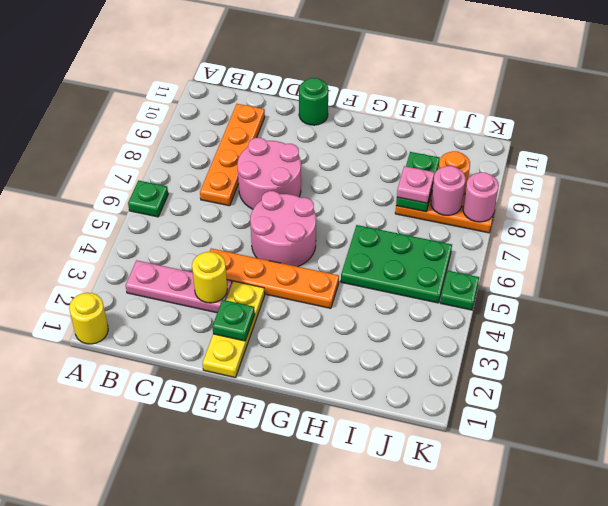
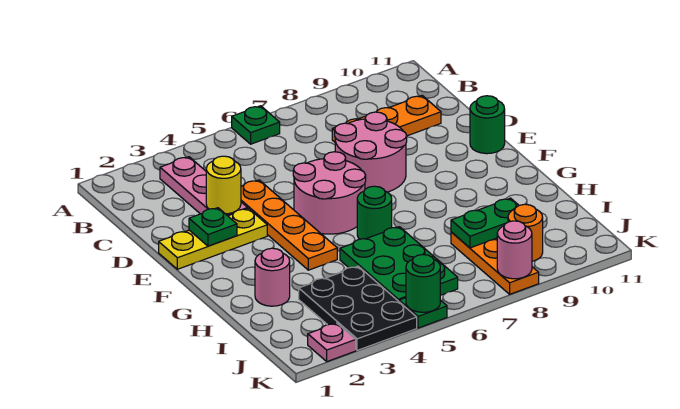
yellow round brick A1 level 1 -> none
orange plate C7:C10 level 1 -> orange plate C8:C10 level 1
none -> green round brick G6 level 1
none -> black plate I3:K4 level 1
pink plate I8 level 3 -> pink plate K2 level 1
pink round brick J8 level 2 -> pink round brick H2 level 1
none -> green round brick K5 level 2

